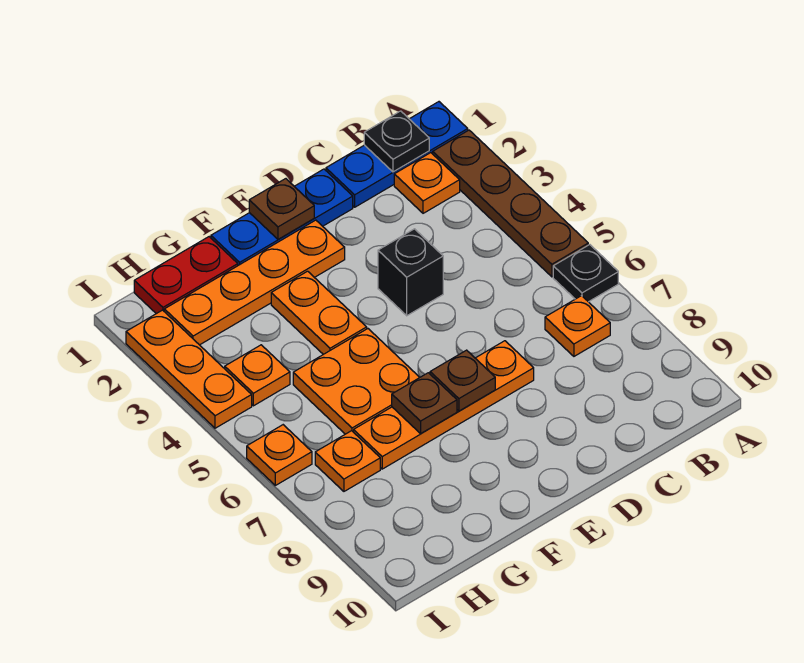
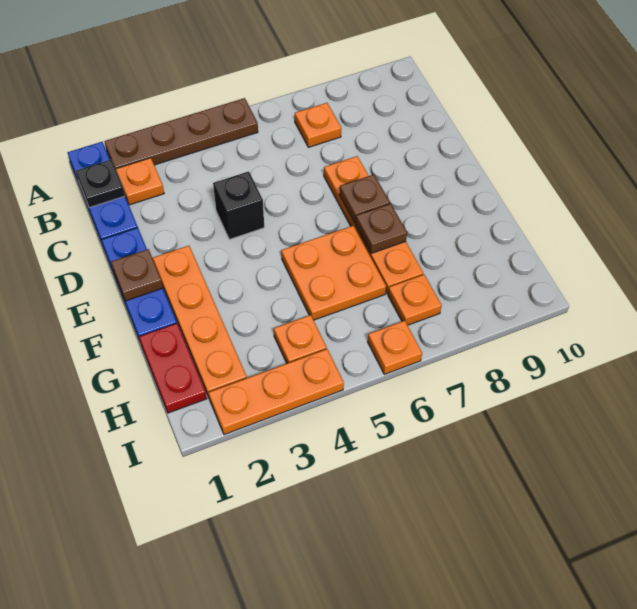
black plate A6 level 1 -> none
orange plate F3:F4 level 1 -> none

